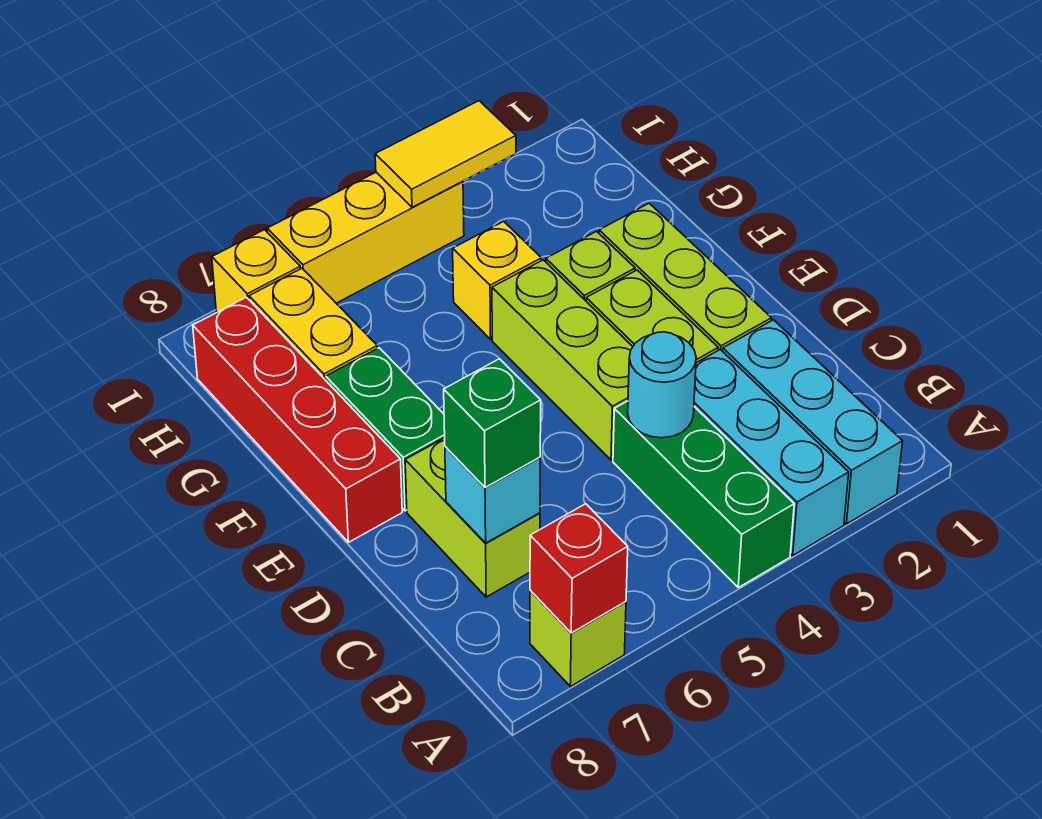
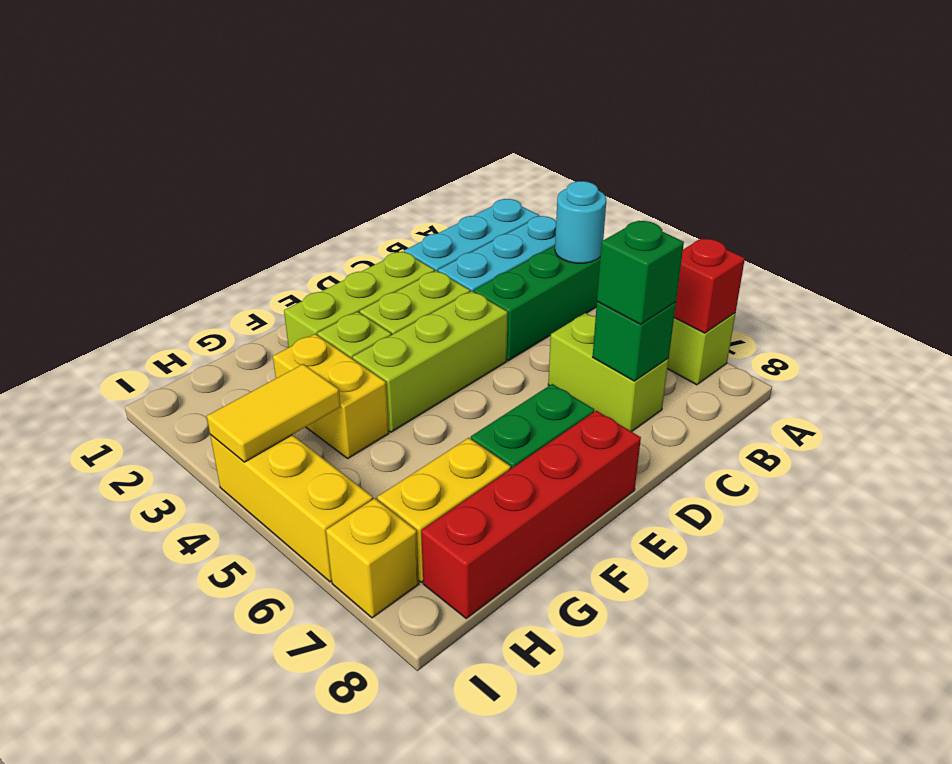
cyan round brick C4 level 2 -> cyan round brick A4 level 2
lime brick C7:D7 level 1 -> lime brick C6:C7 level 1
cyan brick C7 level 2 -> green brick C7 level 2
yellow brick G4 level 1 -> yellow brick G3:G4 level 1
yellow tile I3:I4 level 2 -> yellow tile H4:I4 level 2

